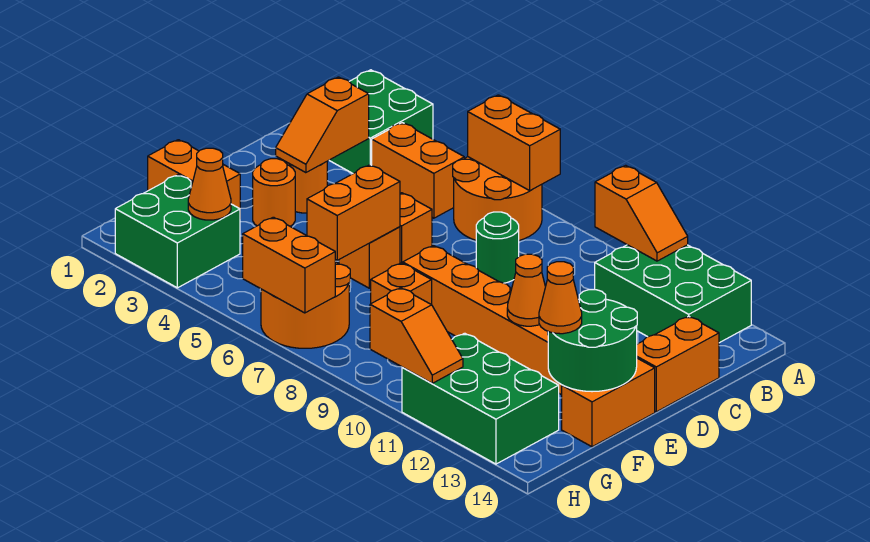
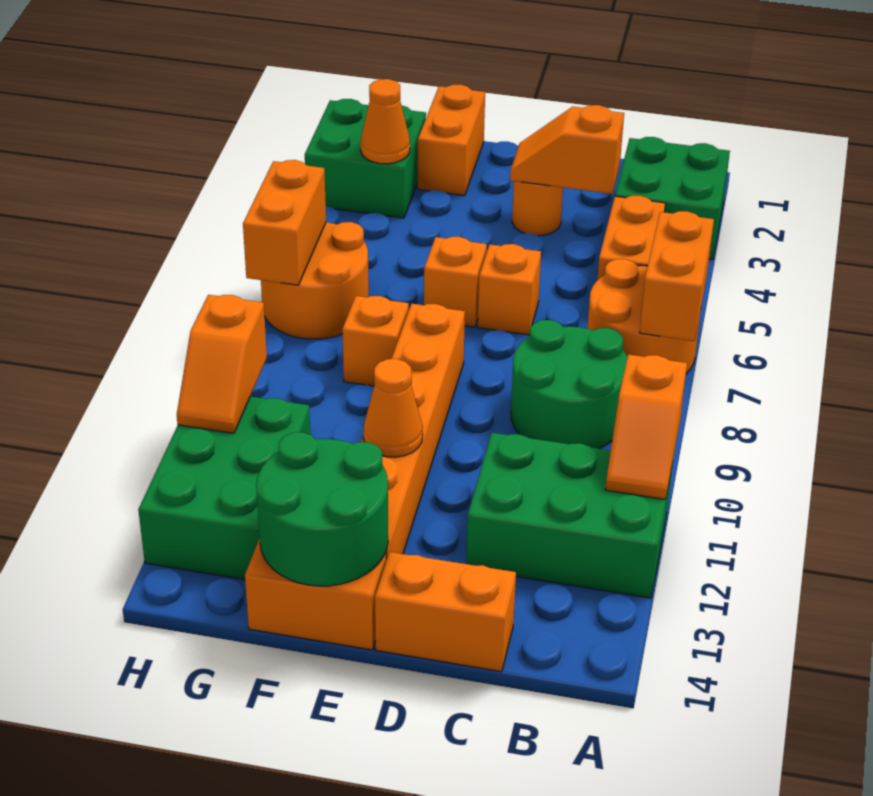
green brick A11:B13 level 1 -> green brick A11:C12 level 1
green round brick C8 level 1 -> green round brick B8:C9 level 1
orange round brick E3 level 1 -> none
orange brick E6:F6 level 2 -> none
orange cone F13 level 3 -> none

